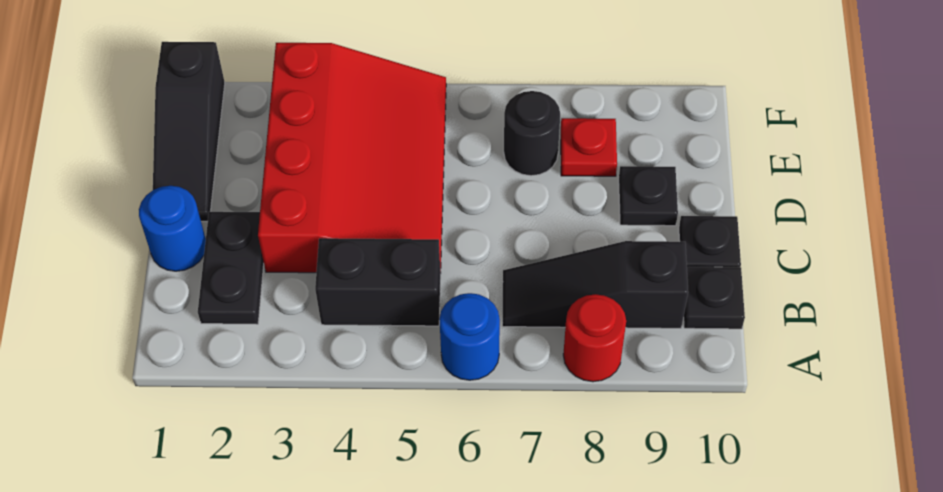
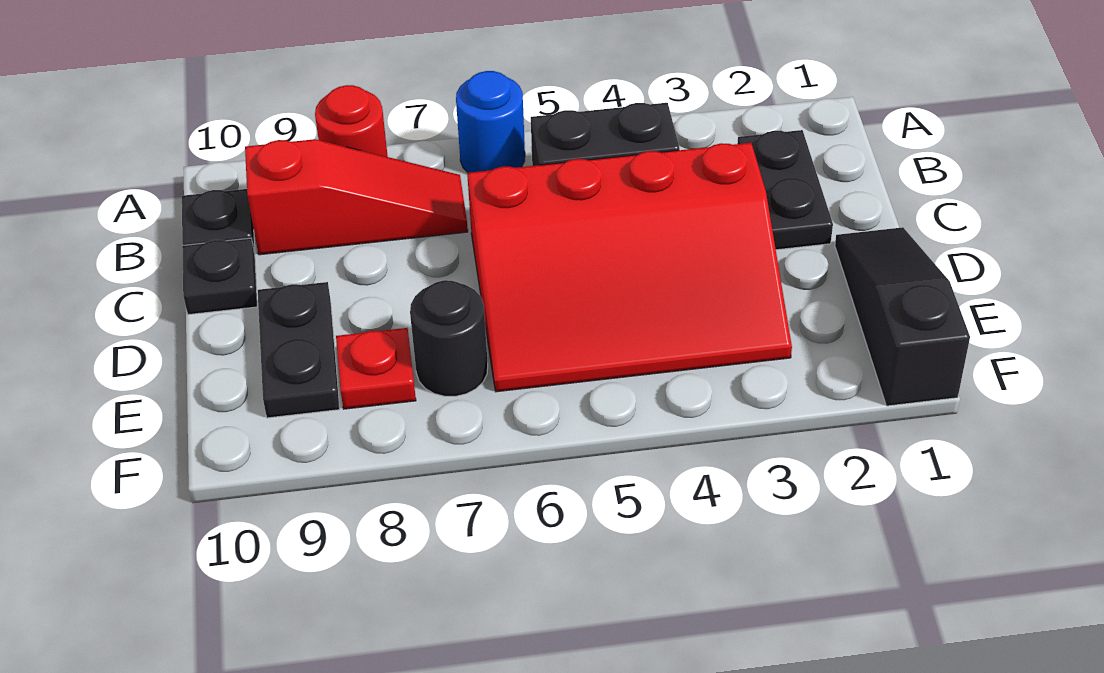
black slope B7:B9 level 1 top 9 -> red slope B7:B9 level 1 top 9
blue round brick C1 level 1 -> none
red slope C3:F5 level 1 top 3 -> red slope C3:E6 level 1 top C
black plate D9 level 1 -> black plate D9:E9 level 1

